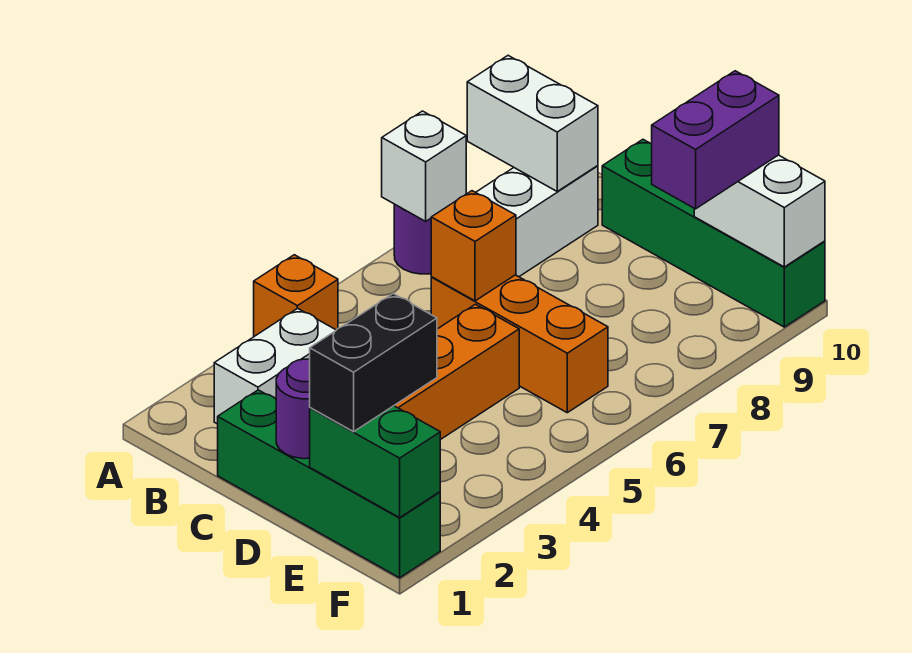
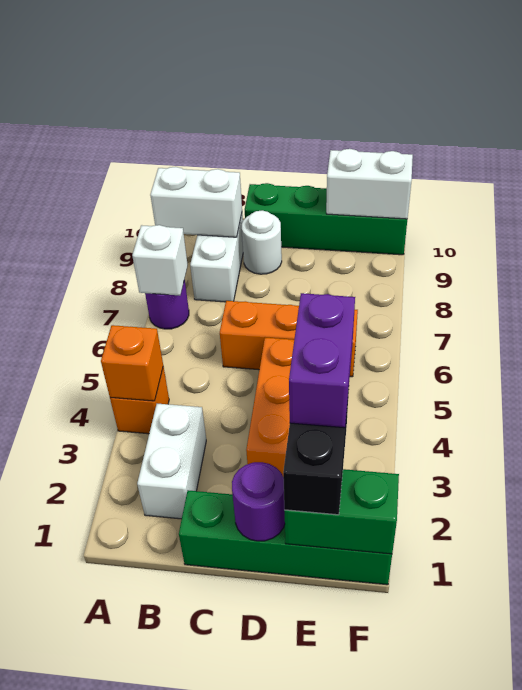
orange brick C6 level 2 -> orange brick A4 level 2
none -> white round brick C9 level 1
purple brick E9:E10 level 3 -> purple brick E2:E3 level 4

